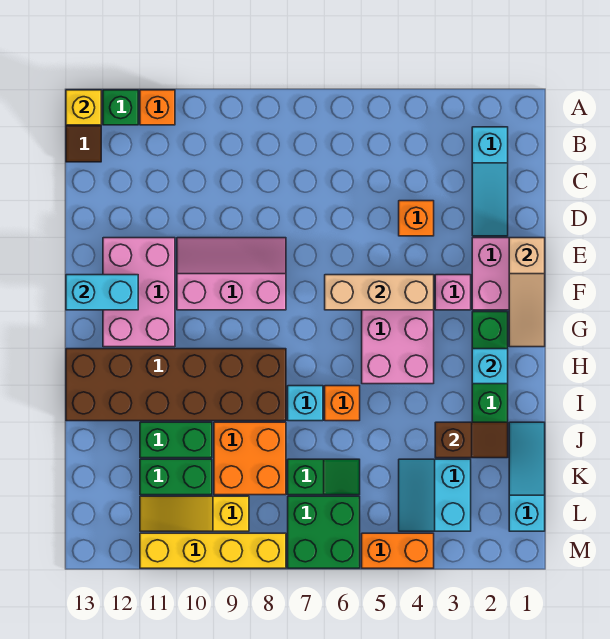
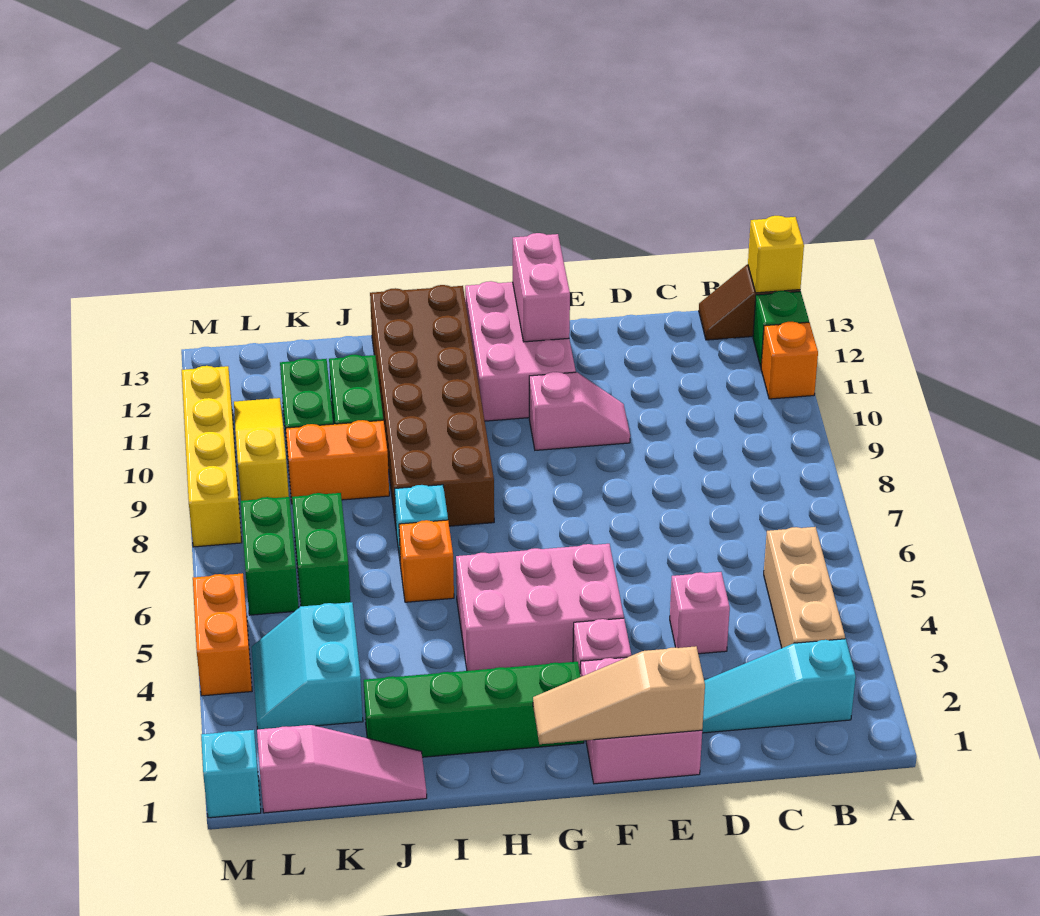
orange brick D4 level 1 -> pink brick D4 level 1
pink slope E8:F10 level 1 top F -> pink slope E10:F10 level 1 top F
pink brick E11:G12 level 1 -> pink brick F11:G13 level 1
tan brick F4:F6 level 2 -> tan brick B3:B5 level 1
cyan brick F12:F13 level 2 -> pink brick F12:F13 level 2
cyan brick H2 level 2 -> cyan brick M1 level 1
cyan slope J1:L1 level 1 top L -> pink slope J1:L1 level 1 top L
brown slope J2:J3 level 2 top 3 -> none
orange brick J8:K9 level 1 -> orange brick J9:K9 level 1
cyan slope K3:L4 level 1 top 3 -> cyan slope K3:L4 level 1 top K
green slope K6:K7 level 1 top 7 -> green brick K6:K7 level 1
green brick L6:M7 level 1 -> green brick L6:L7 level 1

